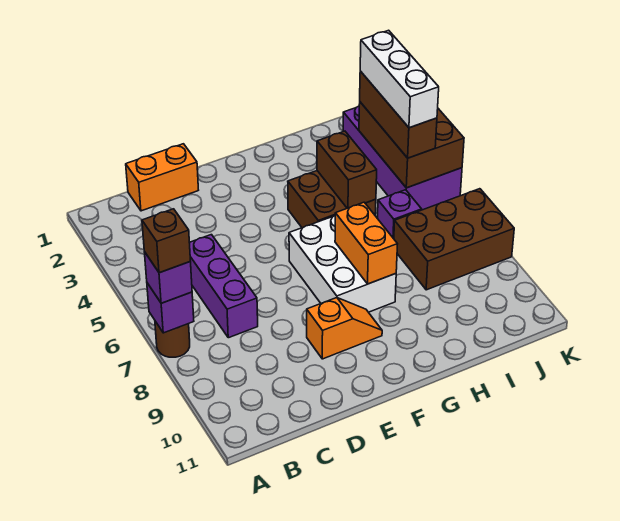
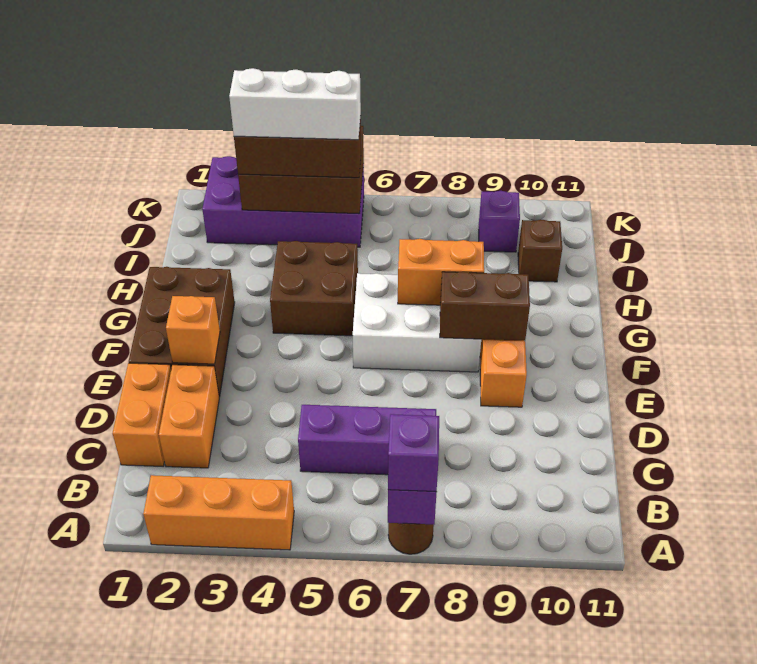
none -> orange brick A2:A4 level 1
brown brick A7 level 4 -> brown brick I10 level 1
none -> orange brick C2:D2 level 1
none -> orange brick E2 level 2
brown brick H4:H5 level 2 -> brown brick F8:F9 level 2
purple brick I6 level 1 -> purple brick J9 level 1
brown brick I7:K8 level 1 -> brown brick E1:G2 level 1

